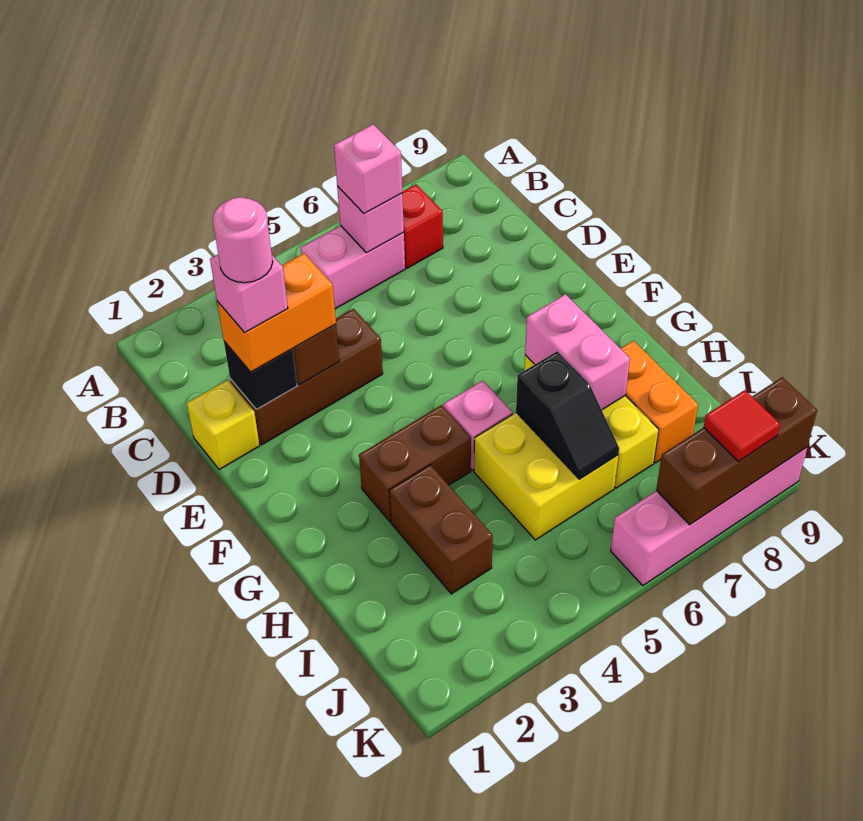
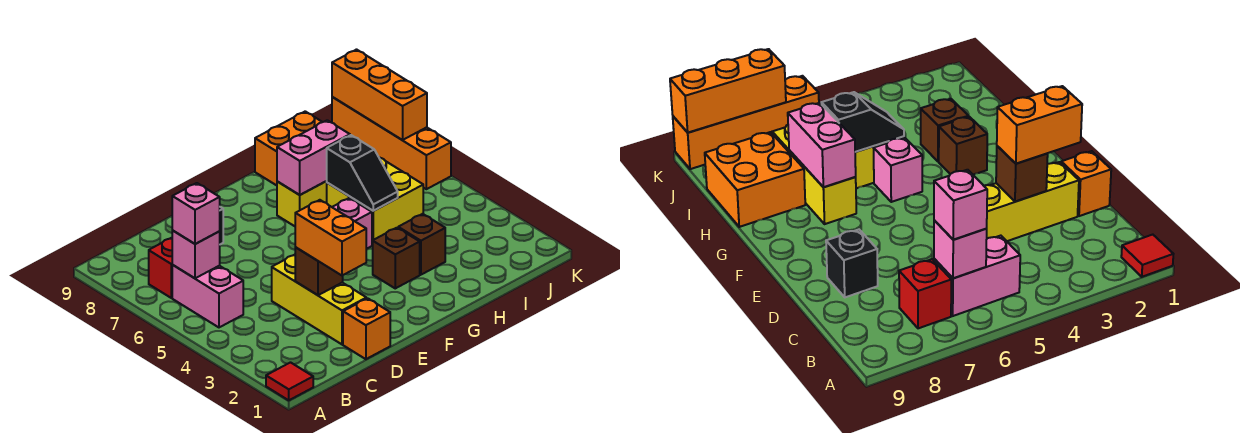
yellow brick D1 level 1 -> orange brick D1 level 1
brown brick D2:D4 level 1 -> yellow brick D2:D4 level 1
black brick D2 level 2 -> black brick D8 level 1
pink brick D2 level 4 -> none
pink round brick D2 level 5 -> none
brown brick G3:G4 level 1 -> brown brick G3 level 1
brown brick H3:I3 level 1 -> brown brick H3 level 1
black slope H6:I6 level 2 top H -> black slope H5:H6 level 2 top 6
orange brick H8:I8 level 1 -> orange brick H8:I9 level 1
pink brick K6:K9 level 1 -> orange brick K6:K9 level 1
brown brick K7:K9 level 2 -> orange brick K7:K9 level 2
red tile K8 level 3 -> red tile A1 level 1

